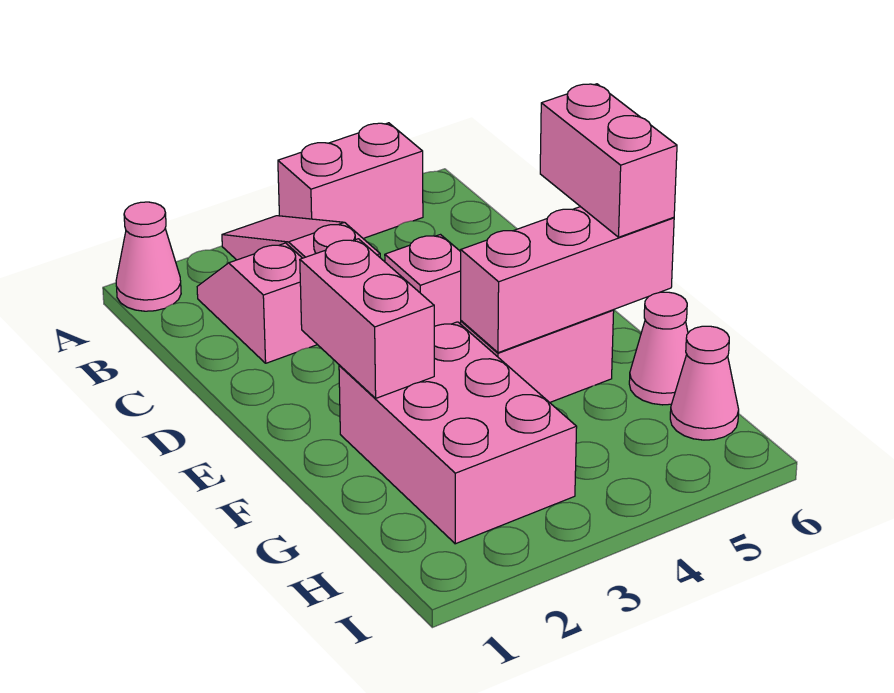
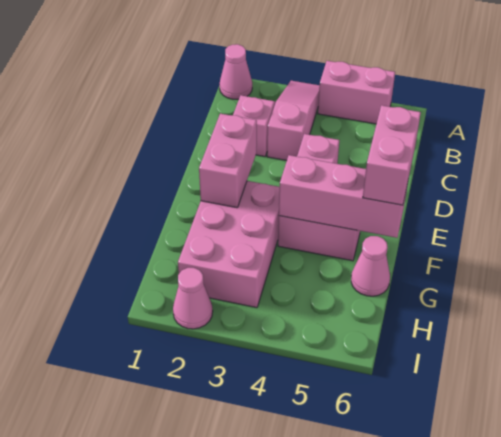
pink cone H6 level 1 -> pink cone I2 level 1

